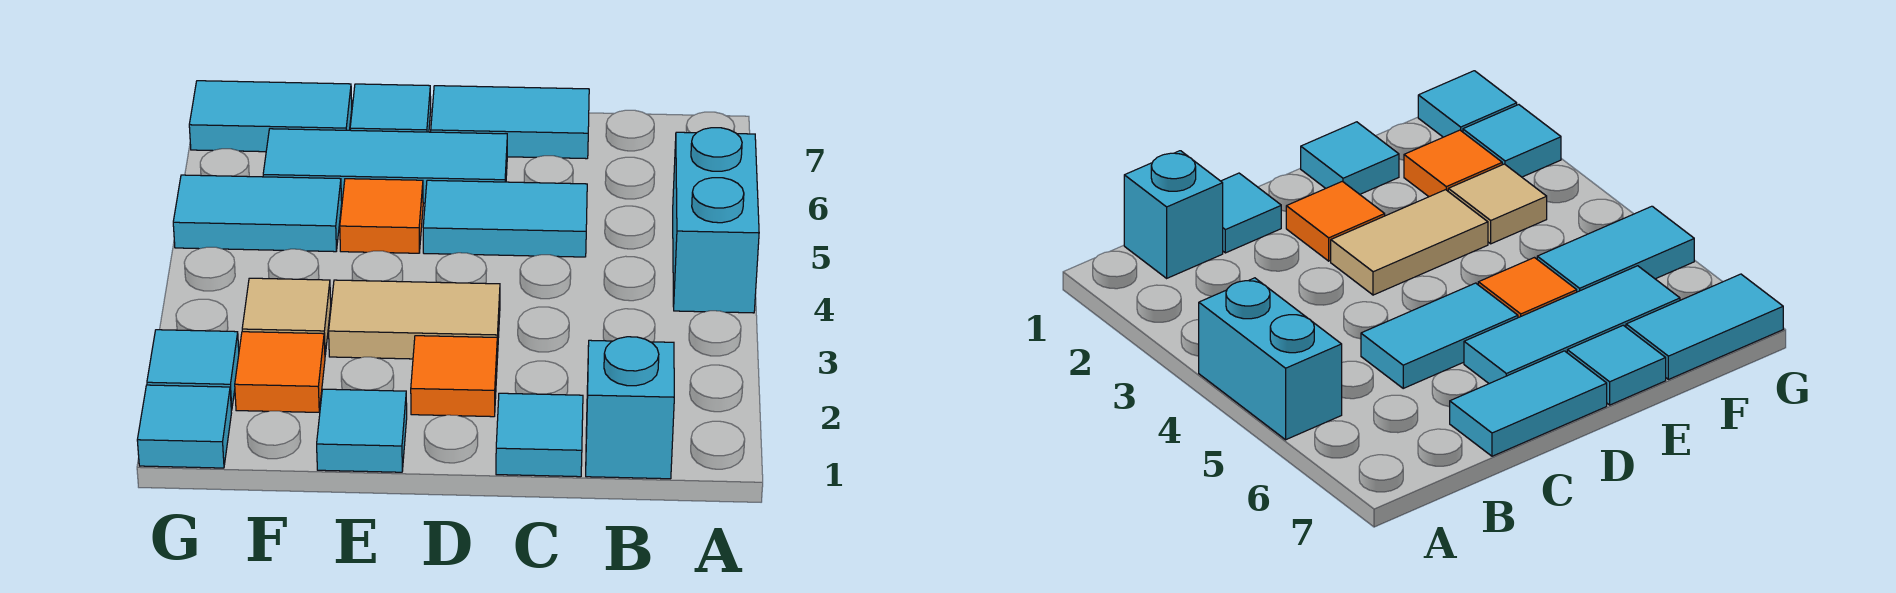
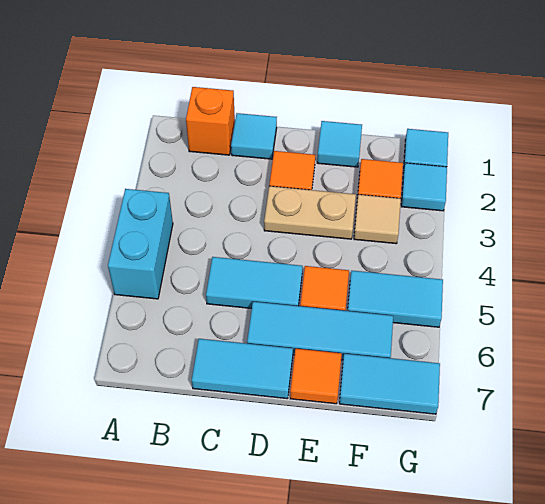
cyan brick B1 level 1 -> orange brick B1 level 1
tan tile D3:E3 level 1 -> tan plate D3:E3 level 1
cyan tile E7 level 1 -> orange tile E7 level 1

